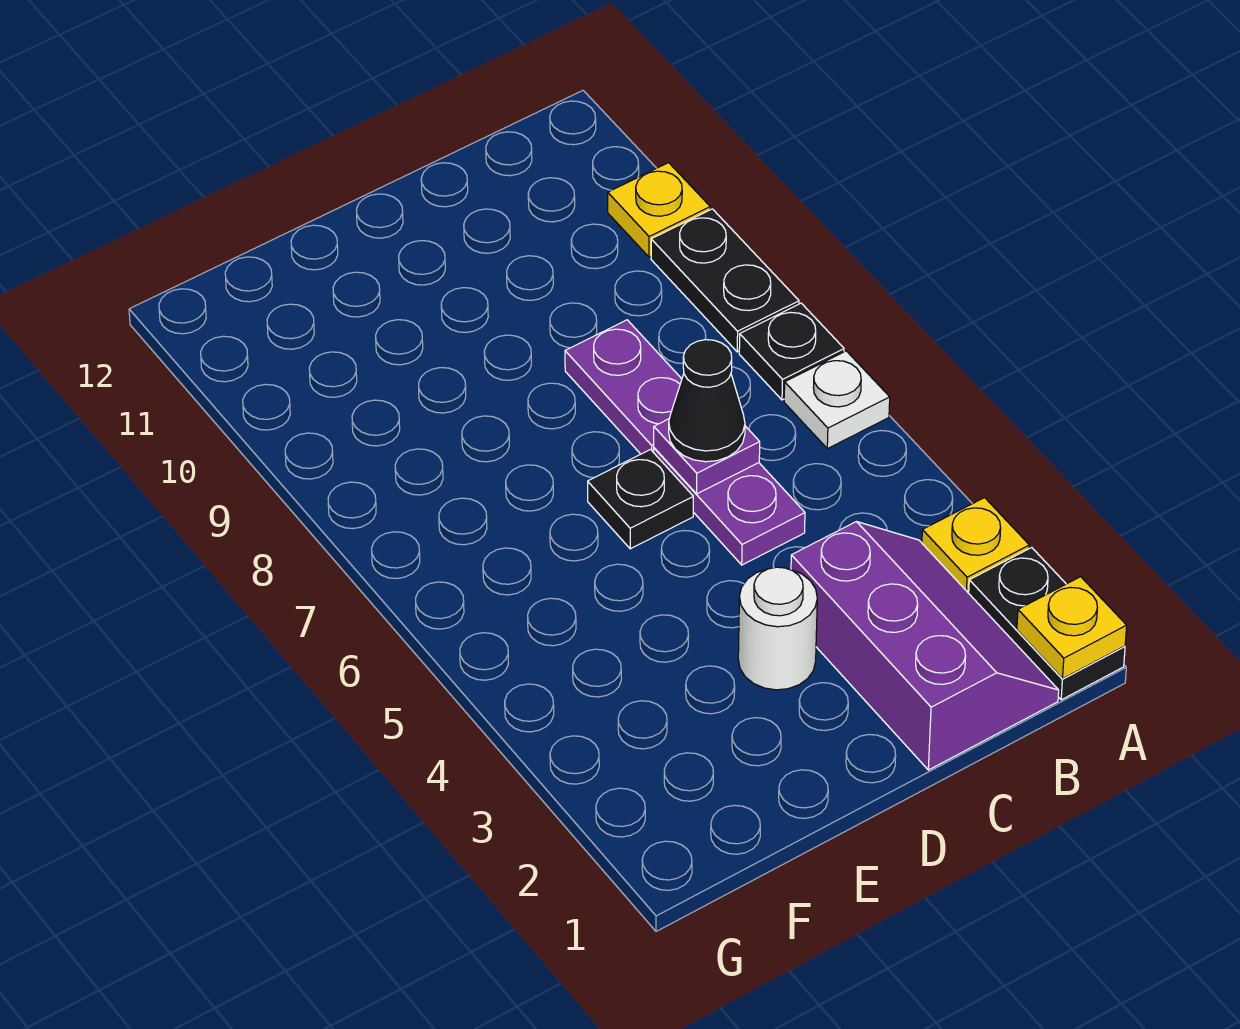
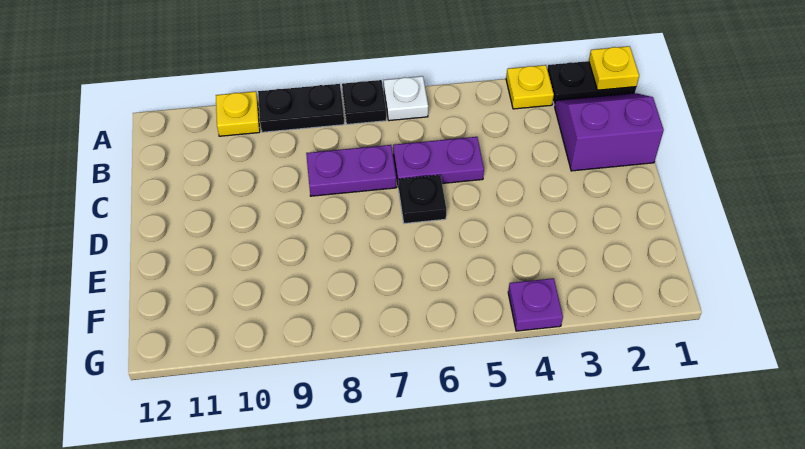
purple slope B1:C3 level 1 top C -> purple slope B1:C2 level 1 top C
purple plate C6 level 2 -> purple plate G4 level 1
black cone C6 level 3 -> none
white round brick D3 level 1 -> none

